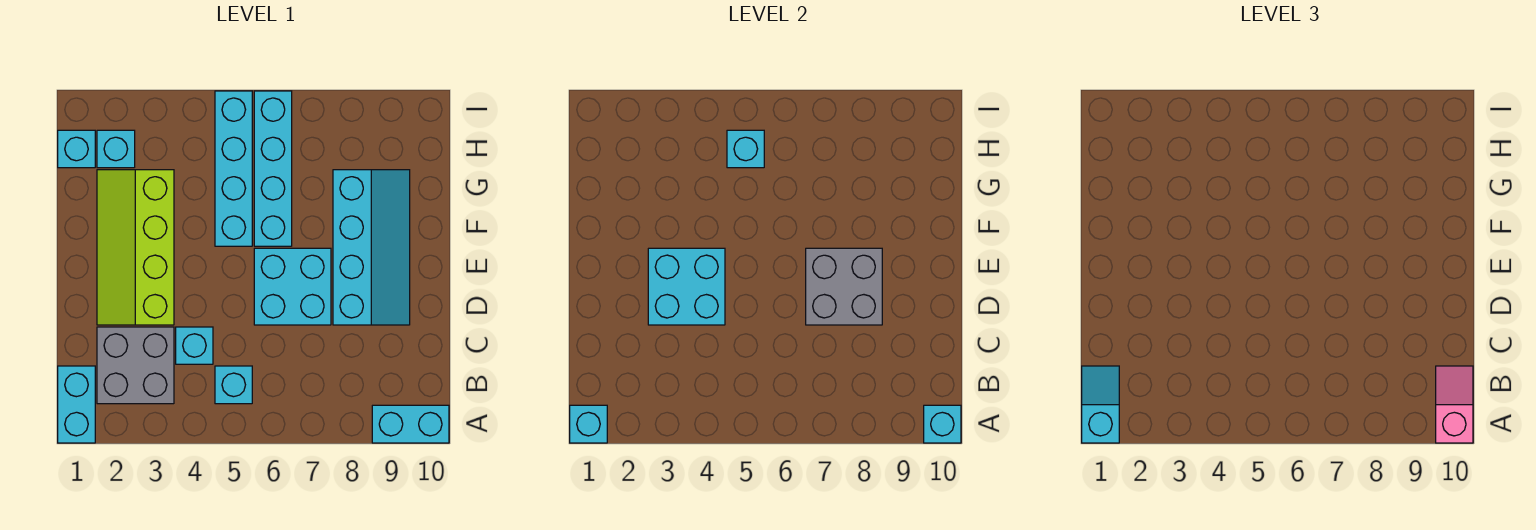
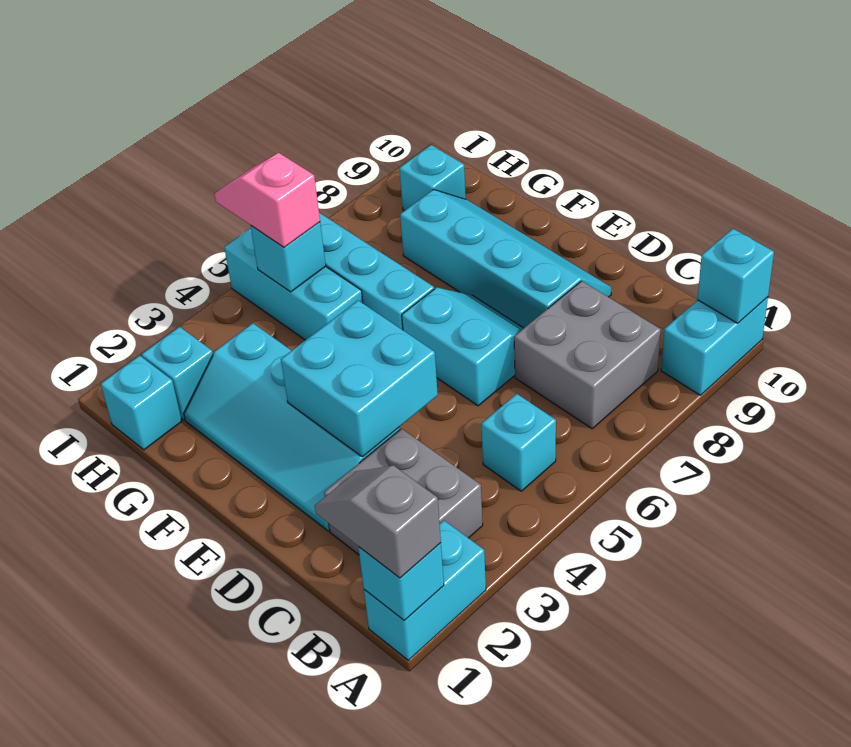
cyan brick A1:B1 level 1 -> cyan brick A1:A2 level 1
cyan slope A1:B1 level 3 top A -> grey slope A1:B1 level 3 top A
pink slope A10:B10 level 3 top A -> pink slope H5:I5 level 3 top H
cyan brick C4 level 1 -> cyan brick H9 level 1
lime slope D2:G3 level 1 top 3 -> cyan slope D2:G3 level 1 top 3
cyan brick D6:E7 level 1 -> cyan slope D6:E7 level 1 top 6
grey brick D7:E8 level 2 -> grey brick B7:C8 level 1
cyan brick F5:I5 level 1 -> cyan brick G5:I5 level 1

